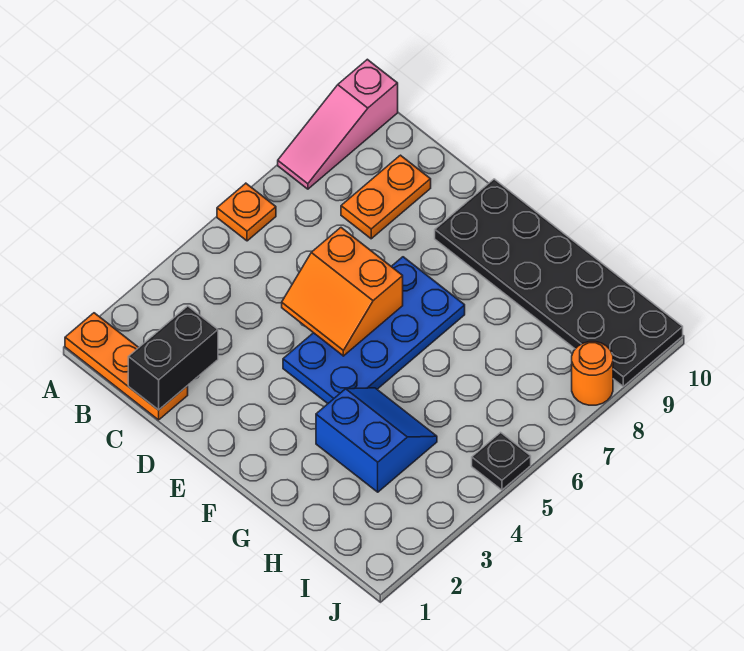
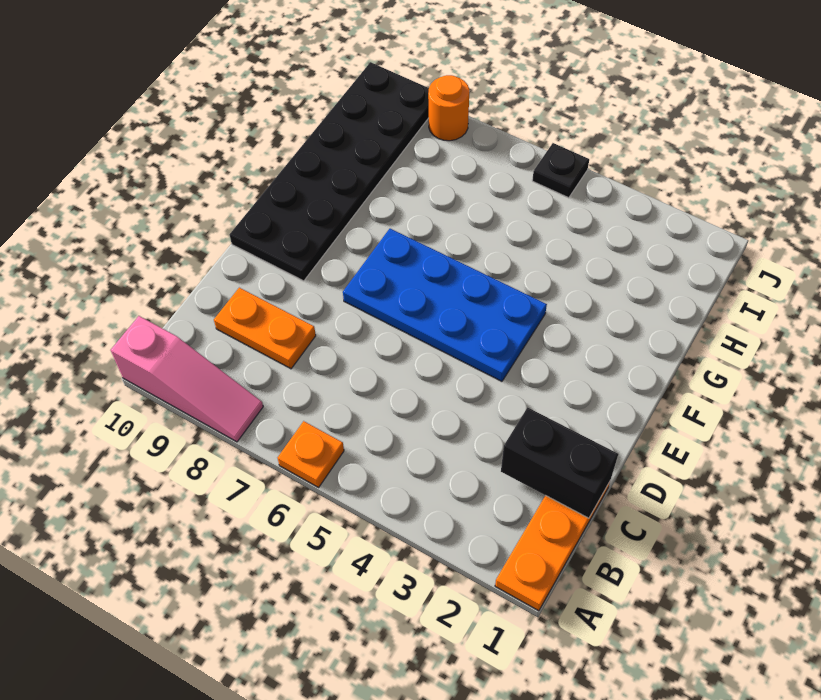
orange slope D5:E6 level 2 top 6 -> none
blue slope G3:H4 level 1 top 3 -> none

